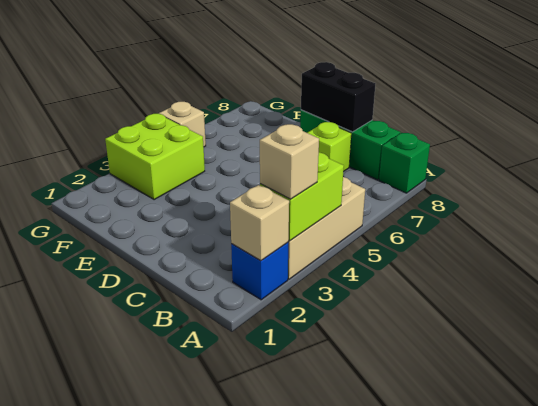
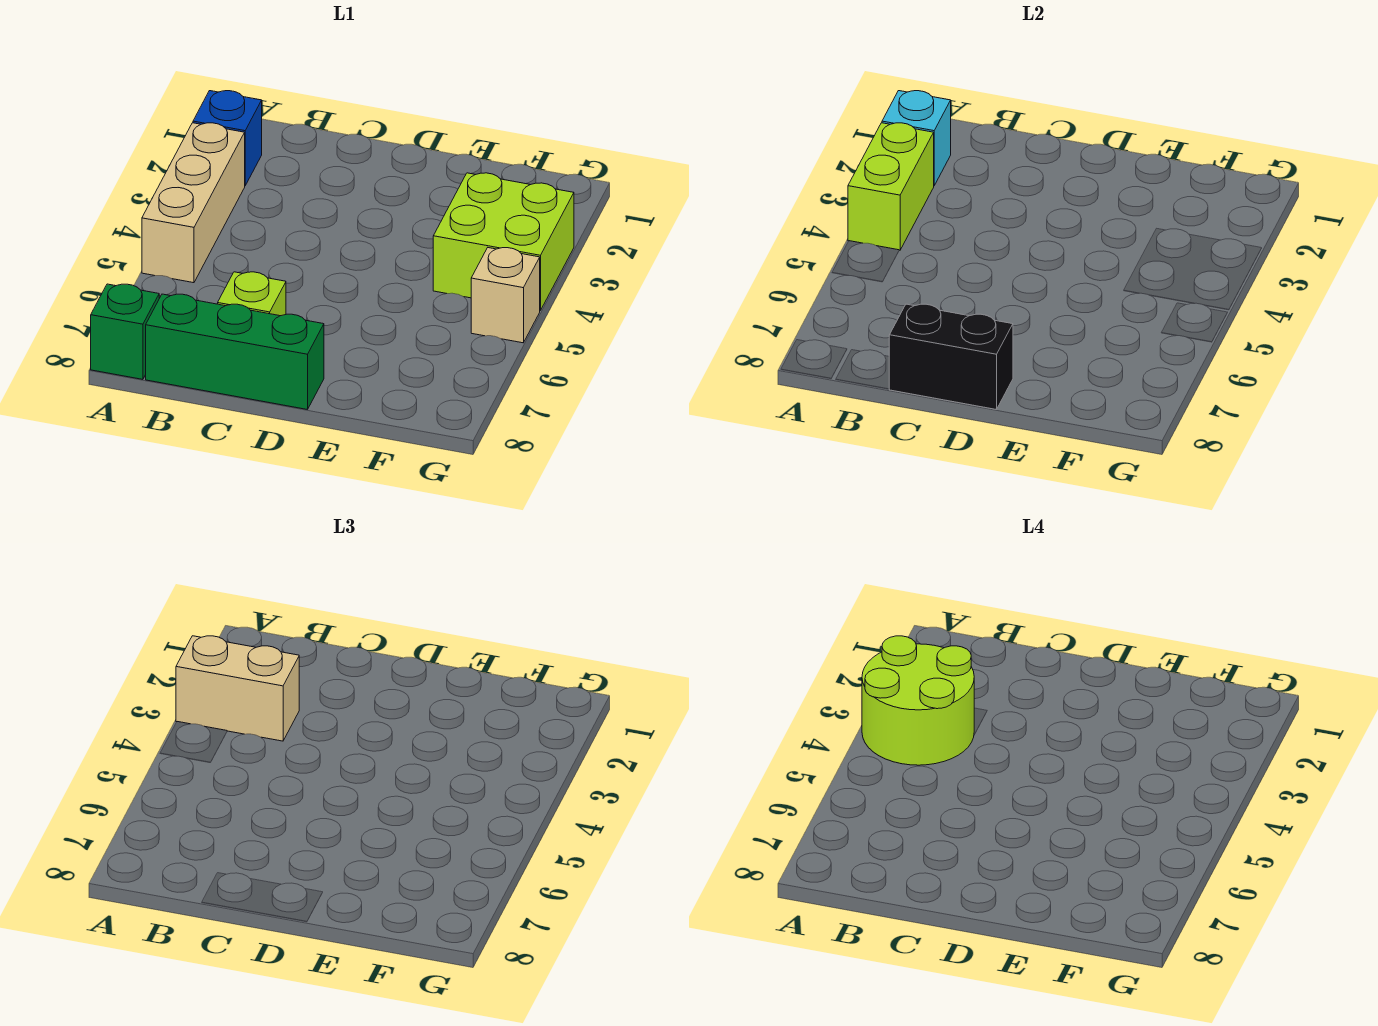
tan brick A2 level 2 -> cyan brick A2 level 2
tan brick A3 level 3 -> tan brick A3:B3 level 3
none -> lime round brick A3:B4 level 4

